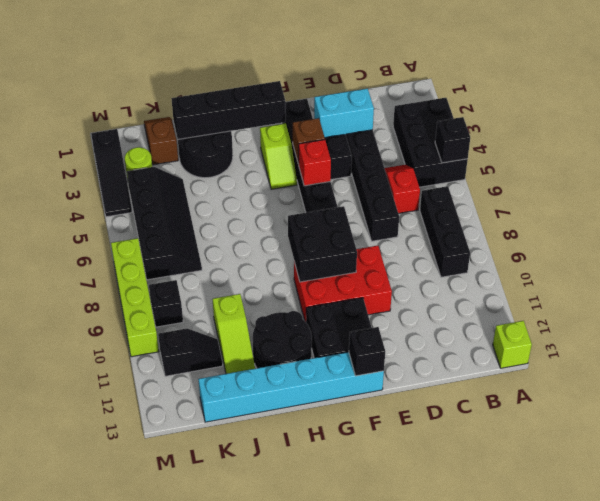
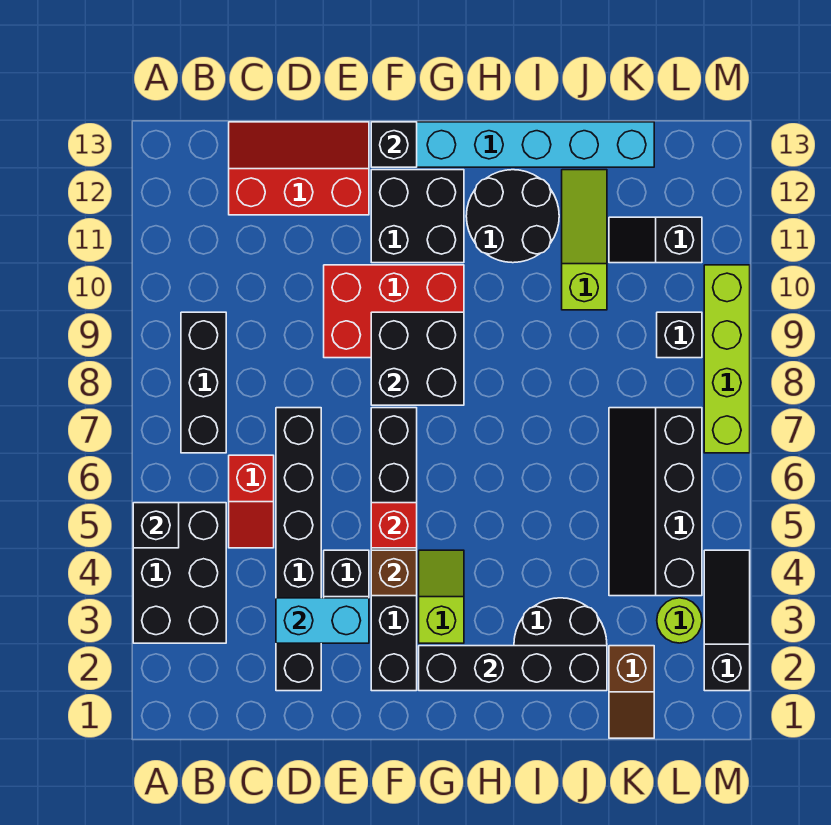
lime brick A13 level 1 -> none
none -> red slope C12:E13 level 1 top 12

